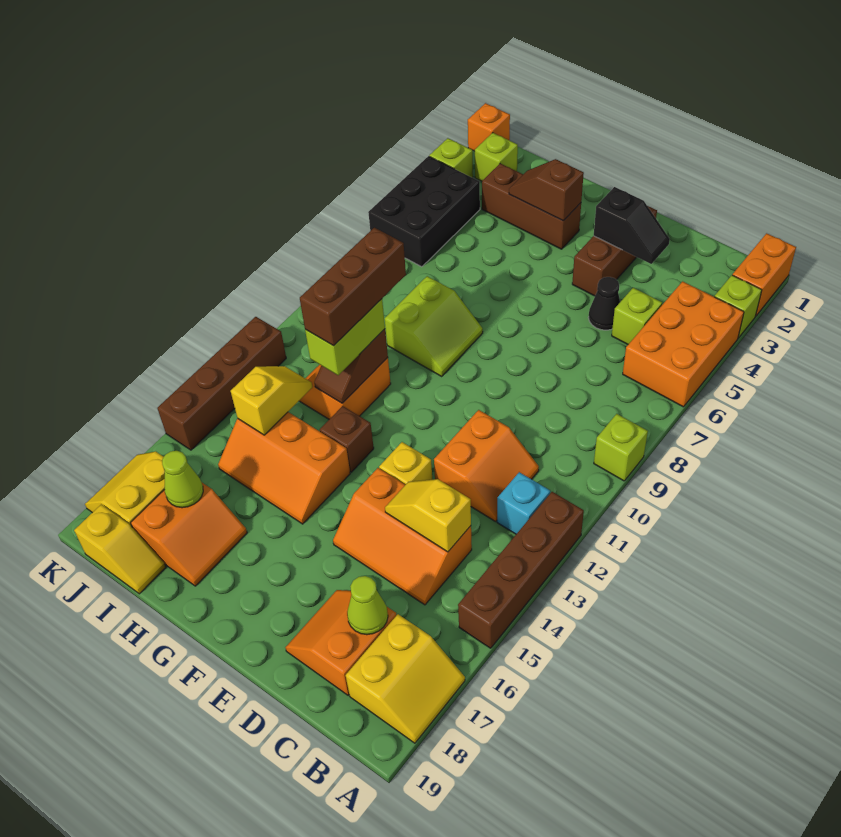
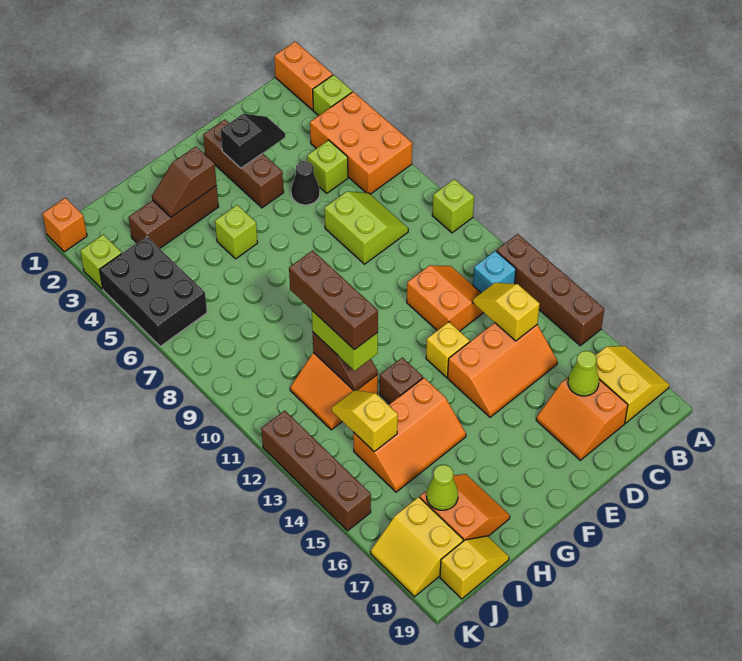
yellow slope C14:D14 level 2 top C -> yellow slope C13:C14 level 2 top 14
lime slope G8:H9 level 1 top H -> lime slope C7:D8 level 1 top D
lime brick J2 level 1 -> lime brick G5 level 1

